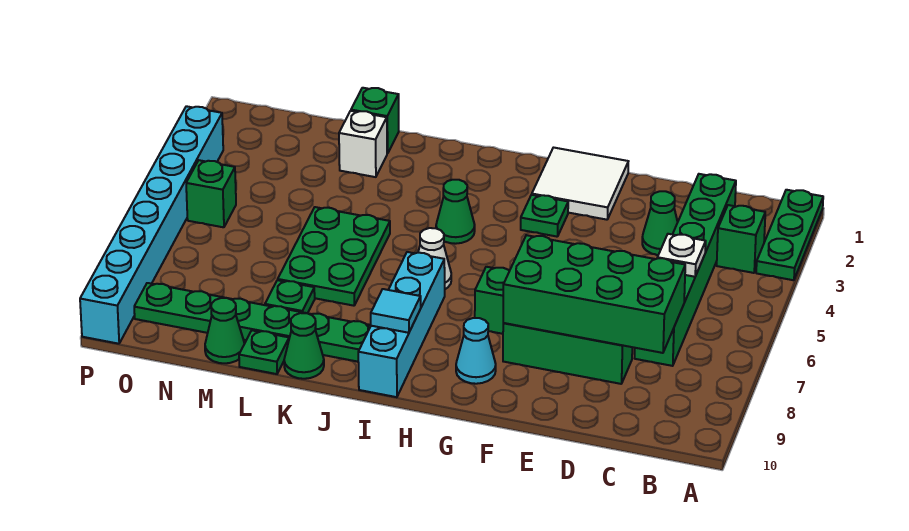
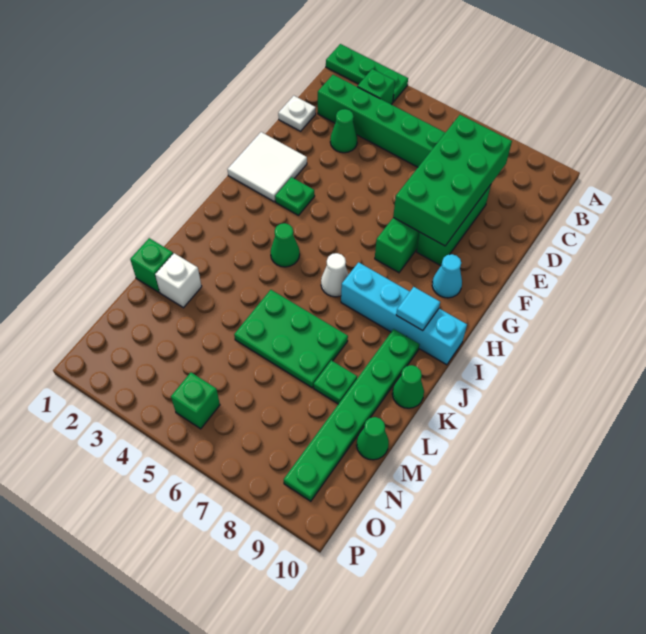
white plate C5 level 2 -> white plate D1 level 1
green plate L10 level 1 -> none
cyan brick P3:P10 level 1 -> none

